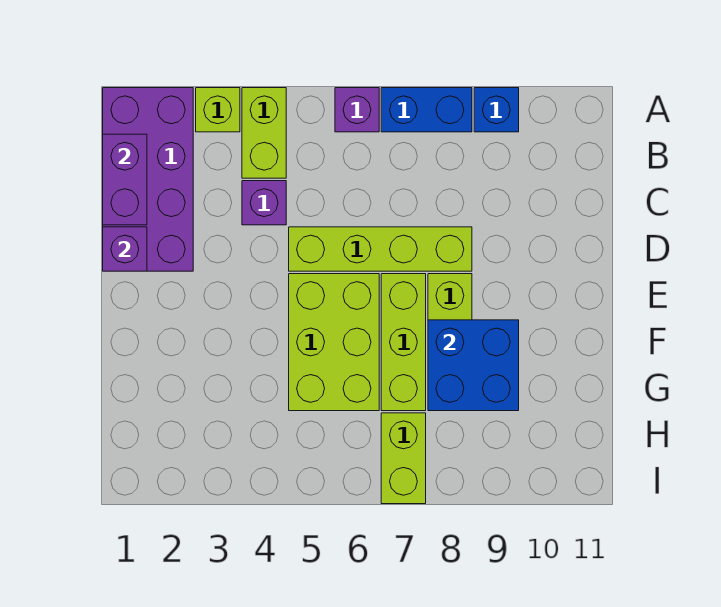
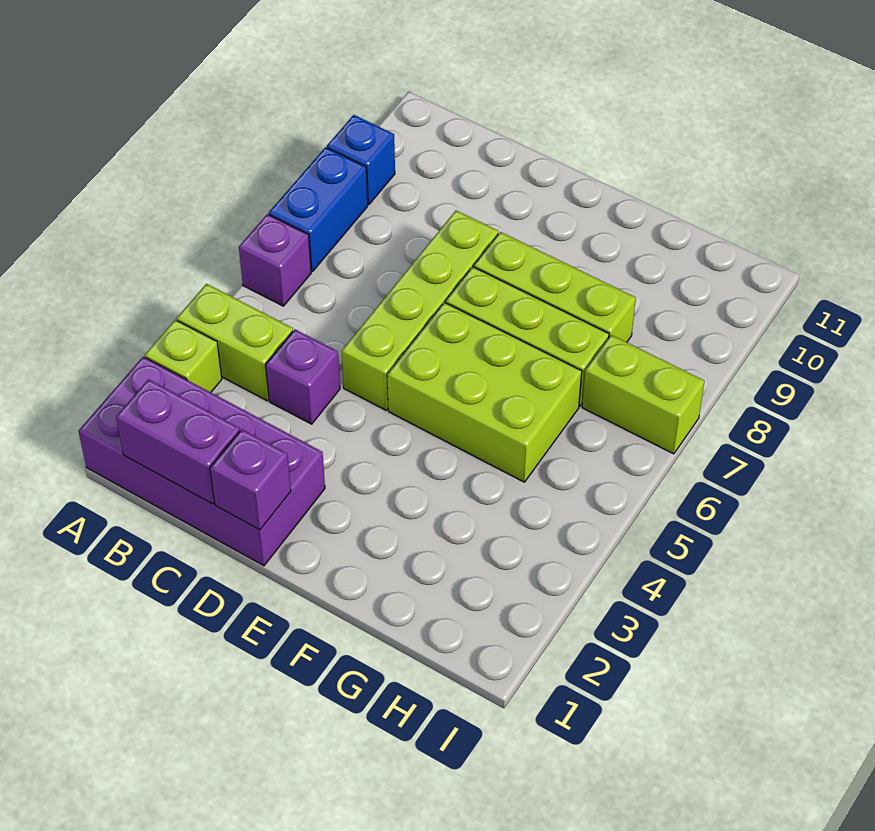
blue brick F8:G9 level 2 -> none

